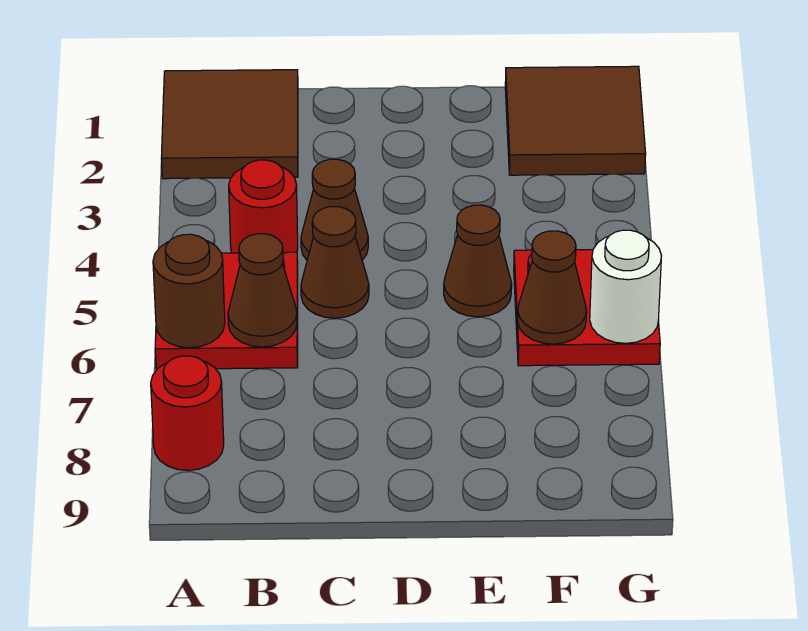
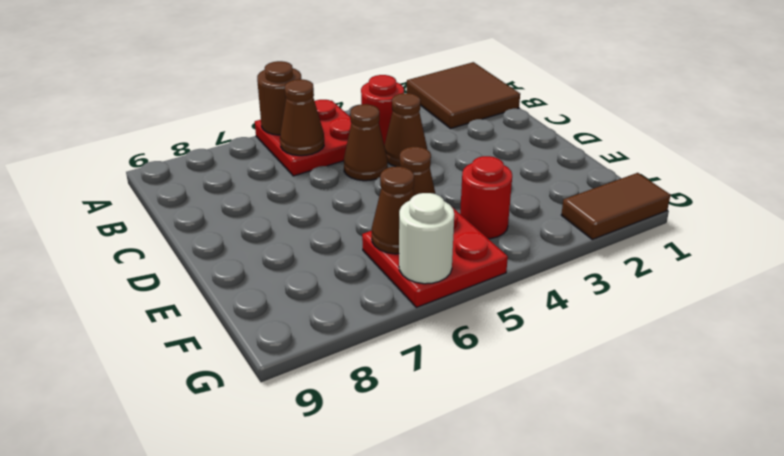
red round brick A8 level 1 -> red round brick F4 level 1
brown tile F1:G2 level 1 -> brown tile G1:G2 level 1

